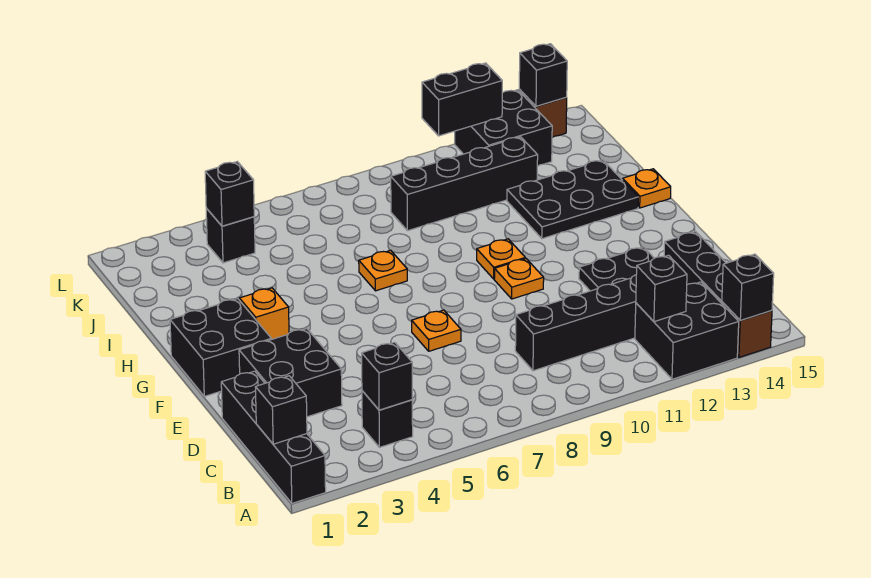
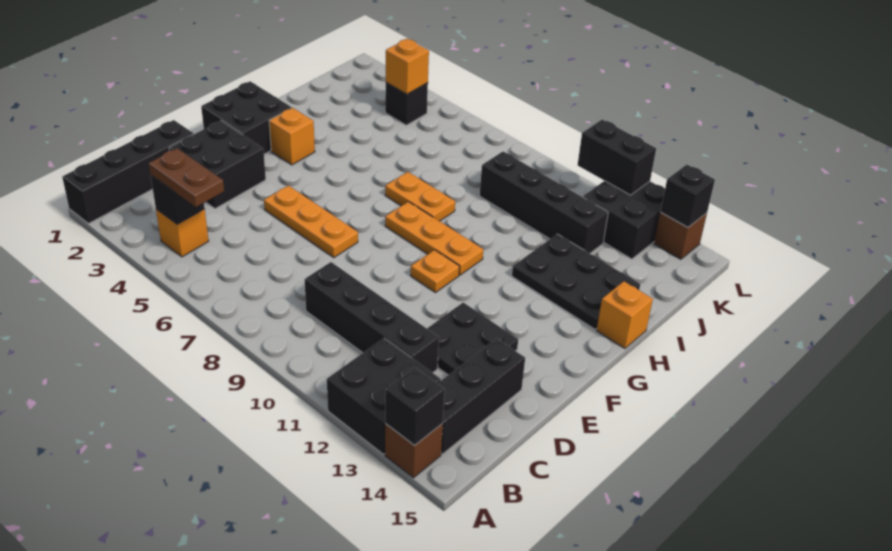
black brick B1 level 2 -> none
black brick B4 level 1 -> orange brick B4 level 1
none -> brown plate B4:B5 level 3
black brick B12 level 2 -> none
orange plate E7 level 1 -> orange plate E5:E7 level 1
orange plate G10 level 1 -> orange plate G8:G10 level 1
orange plate H7 level 1 -> orange plate H7:H8 level 1
orange plate H15 level 1 -> orange brick H15 level 1
black brick K4 level 2 -> orange brick K4 level 2

